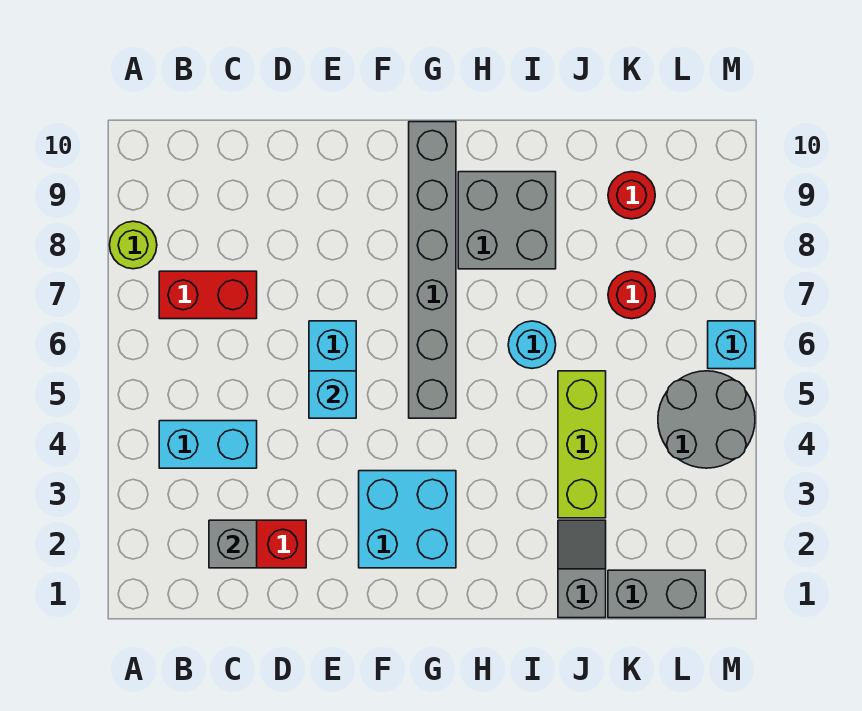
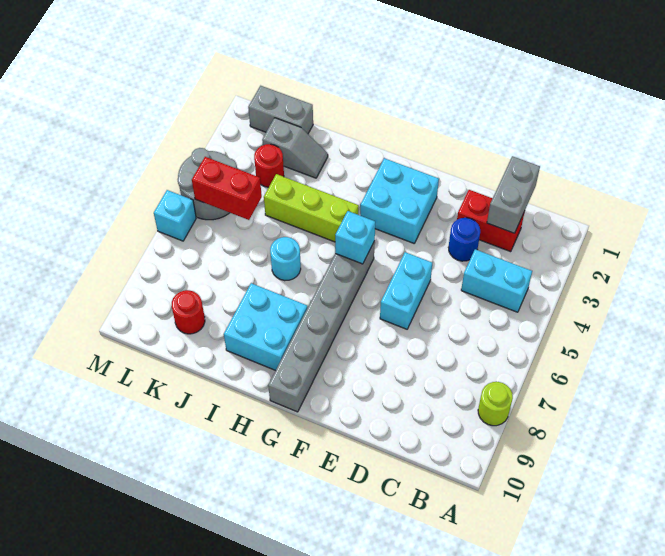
red brick B7:C7 level 1 -> red brick K5:L5 level 2
grey brick C2 level 2 -> grey brick C1:C2 level 2
none -> blue round brick D3 level 1
cyan brick E5 level 2 -> cyan brick G5 level 2
grey brick H8:I9 level 1 -> cyan brick H8:I9 level 1
grey slope J1:J2 level 1 top 1 -> grey slope J2:K2 level 1 top K
lime brick J3:J5 level 1 -> lime brick H4:J4 level 1
red round brick K7 level 1 -> red round brick K3 level 1

